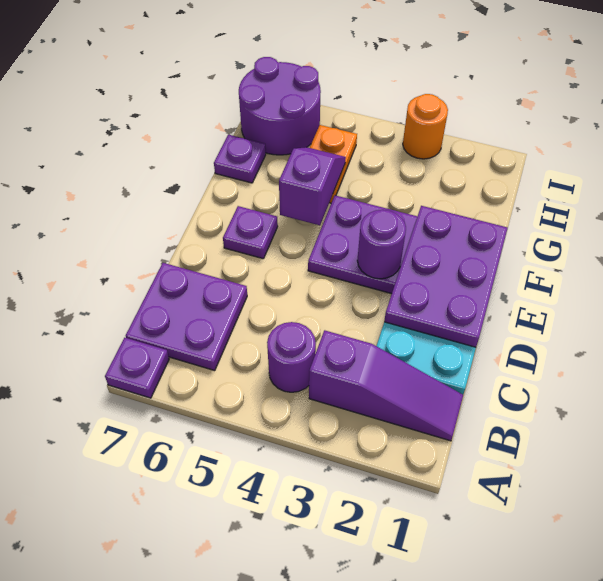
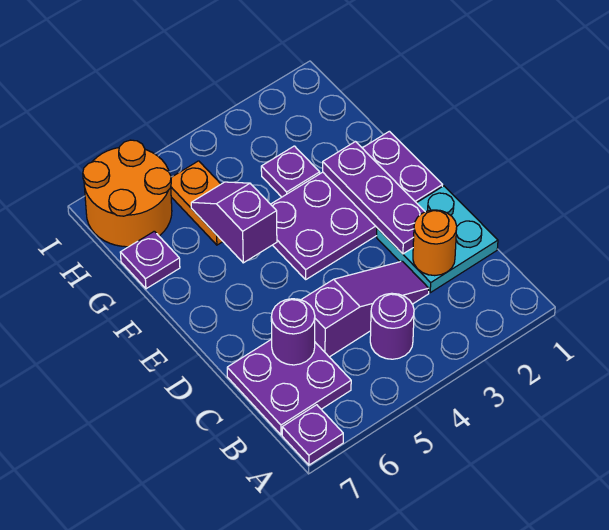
purple slope B1:B3 level 1 top 3 -> purple slope C3:C5 level 1 top 5
purple plate D1:F2 level 2 -> purple plate D2:F2 level 2
purple round brick E3 level 2 -> purple round brick C6 level 2
purple plate E6 level 1 -> purple plate G3 level 1
purple round brick H6:I7 level 1 -> orange round brick H6:I7 level 1
orange round brick I3 level 1 -> orange round brick C2 level 2

